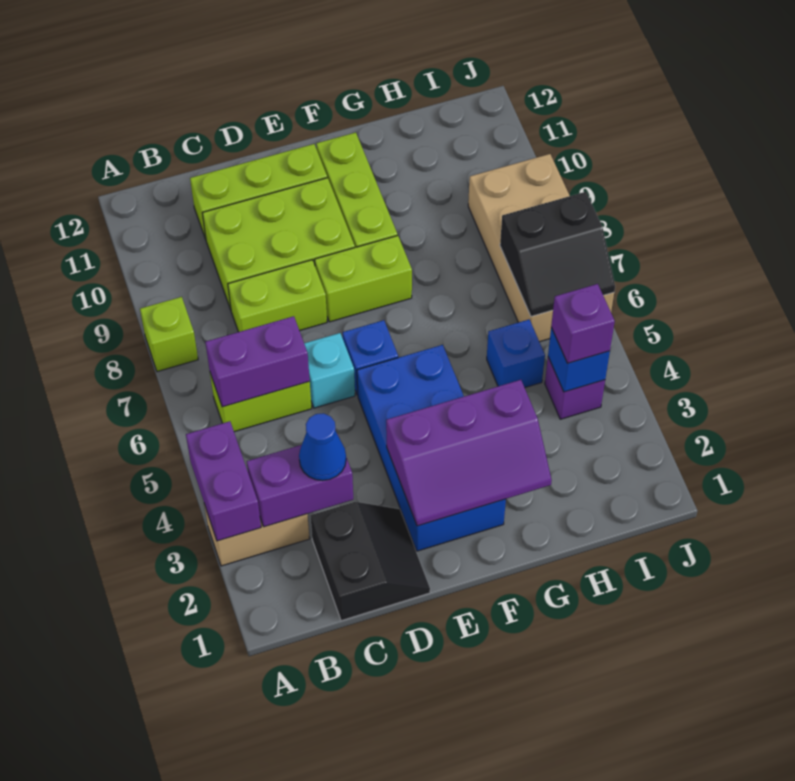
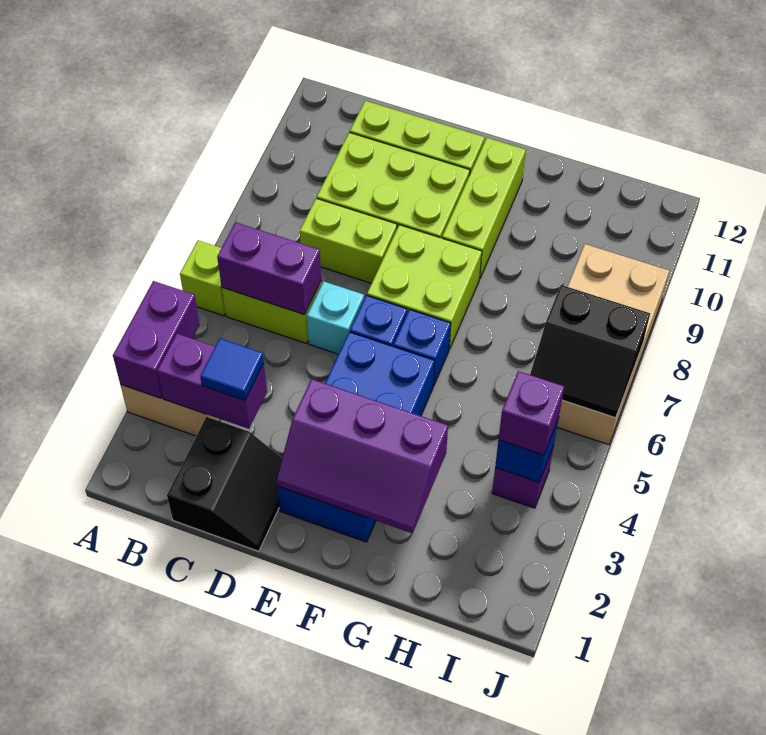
lime brick A8 level 1 -> lime brick A6 level 1
blue cone C3 level 3 -> blue tile C3 level 3
lime brick E8:F8 level 1 -> lime brick E7:F8 level 1
blue brick H5 level 1 -> blue brick F6 level 1

